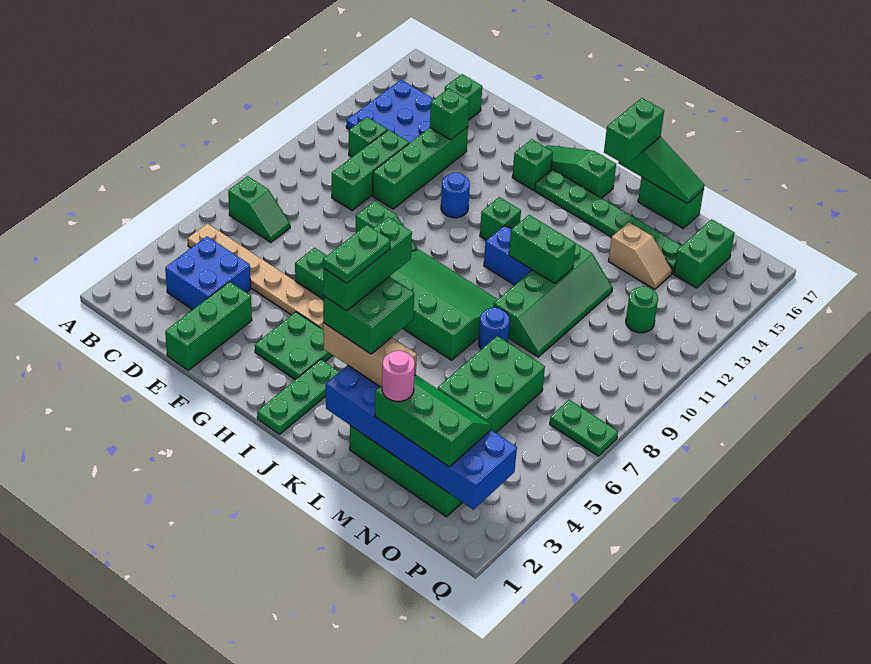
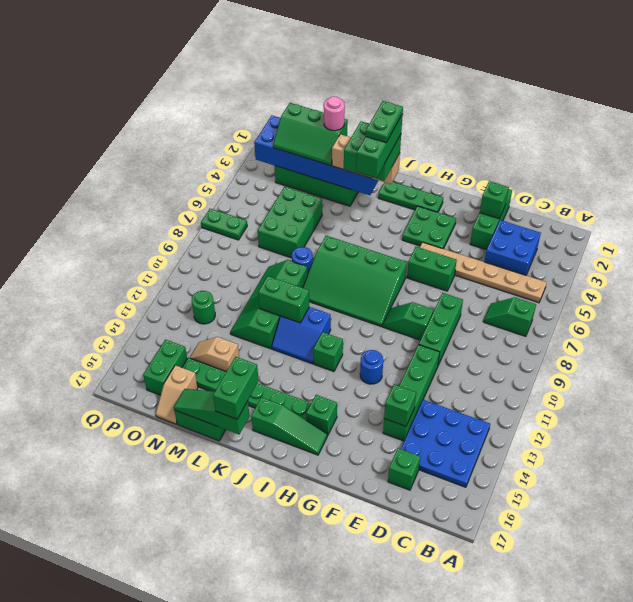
green brick C12 level 1 -> green brick E2 level 2
green brick D10:D12 level 1 -> green brick E8:E10 level 1
green plate I1:I3 level 1 -> green plate H2:J2 level 1
none -> tan slope N16:N17 level 1 top 16

